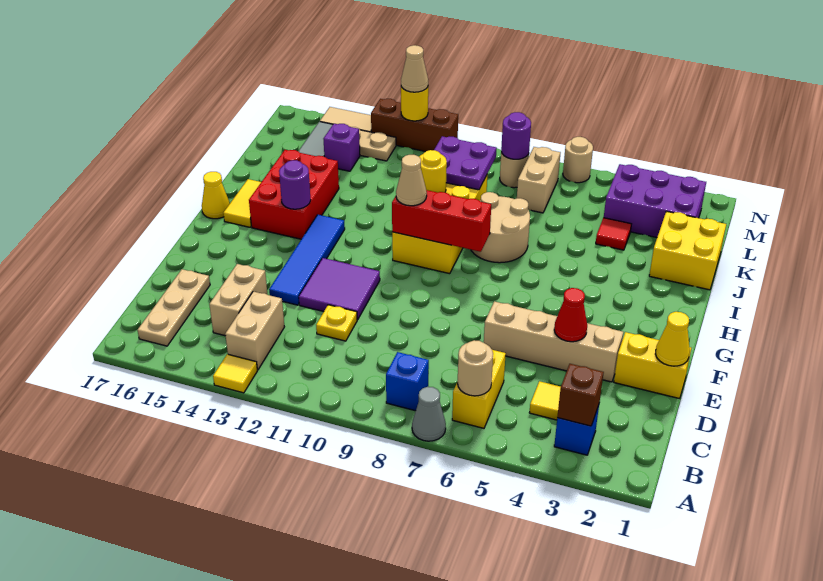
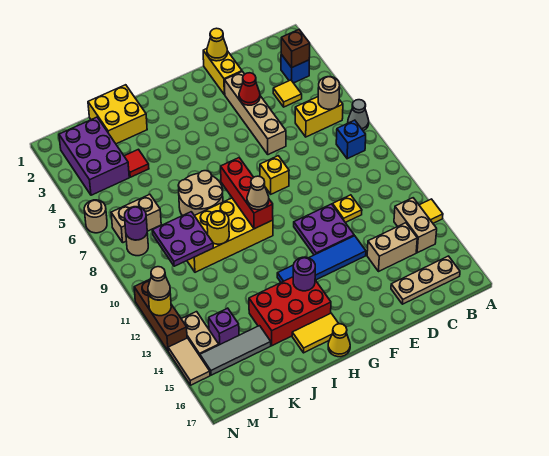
tan brick B13:C13 level 1 -> tan brick B13:B14 level 1
purple tile E11:F12 level 1 -> purple plate E11:F12 level 1
none -> yellow brick F8 level 1

